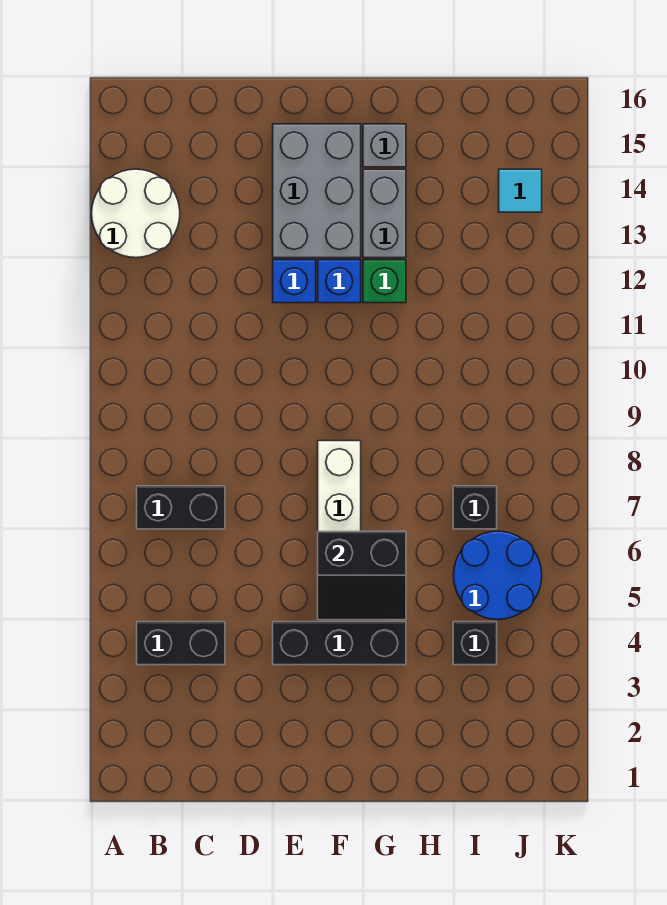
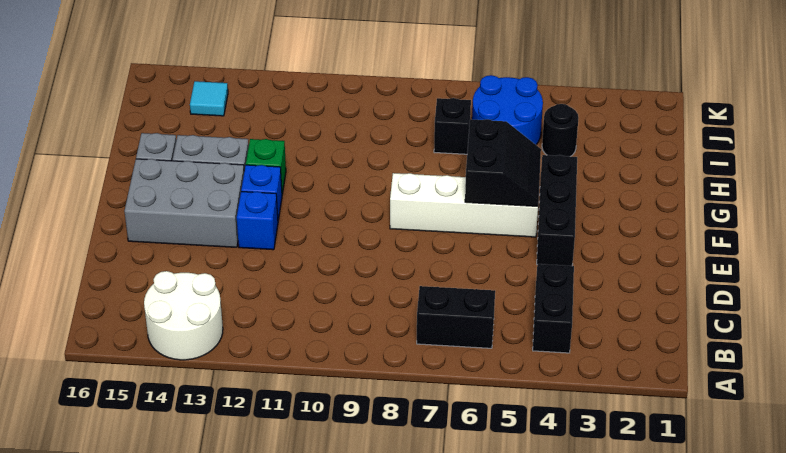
black brick B7:C7 level 1 -> black brick B6:B7 level 1
black brick I4 level 1 -> black round brick I4 level 1

